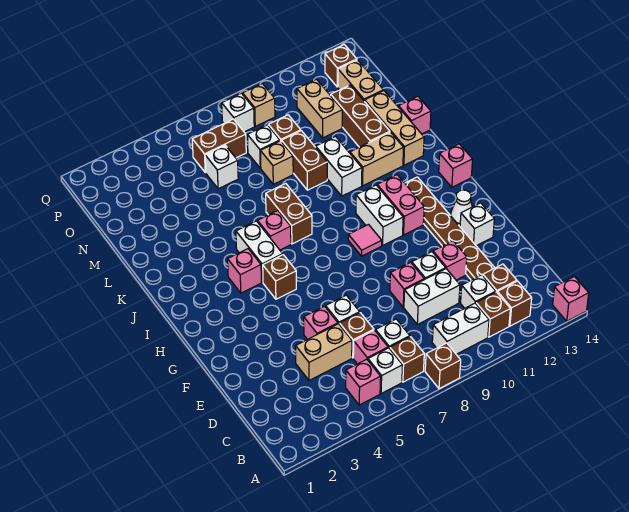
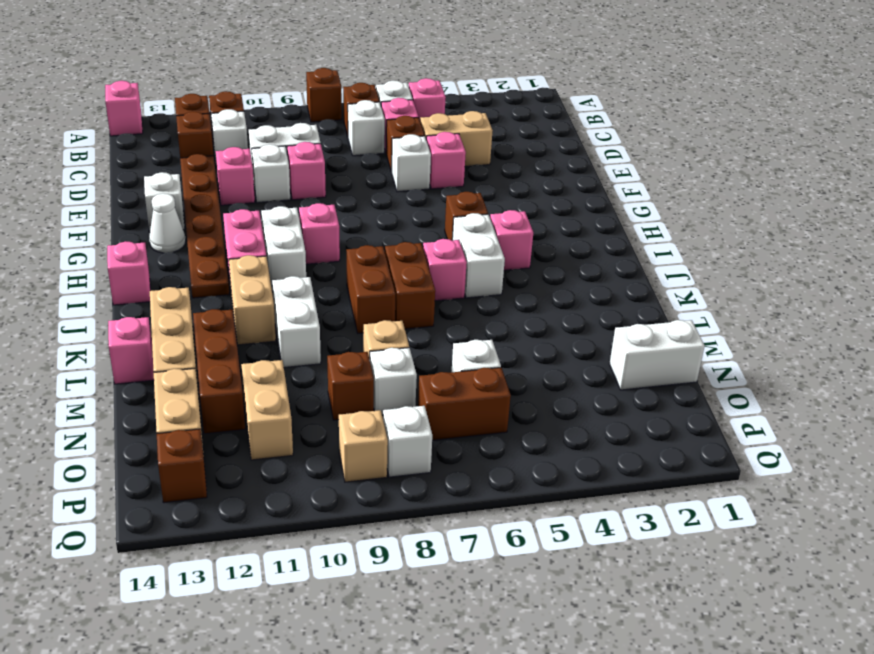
white brick B9:B10 level 1 -> white brick N1:N2 level 1
pink tile H9 level 1 -> pink brick H9 level 1
tan brick K11:K12 level 1 -> tan brick J11:K11 level 1
brown brick L9:M9 level 1 -> brown brick J8:K8 level 1

